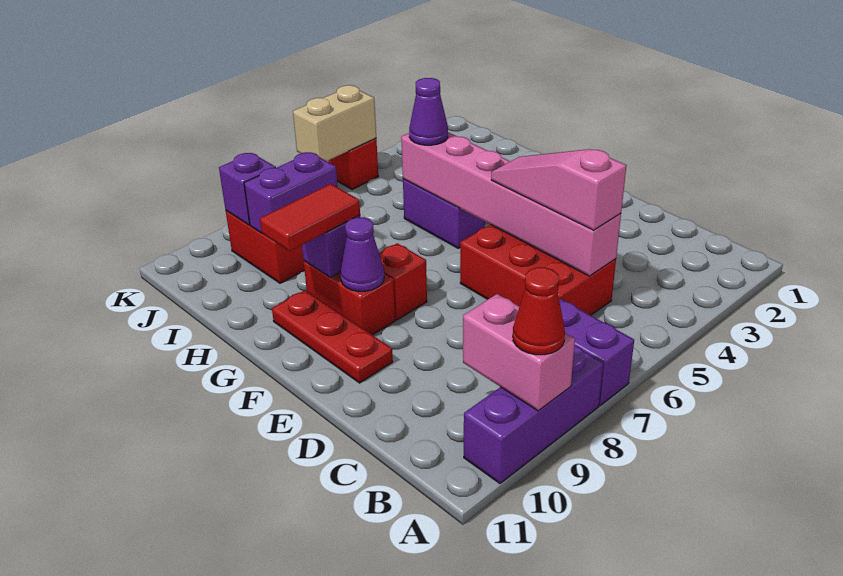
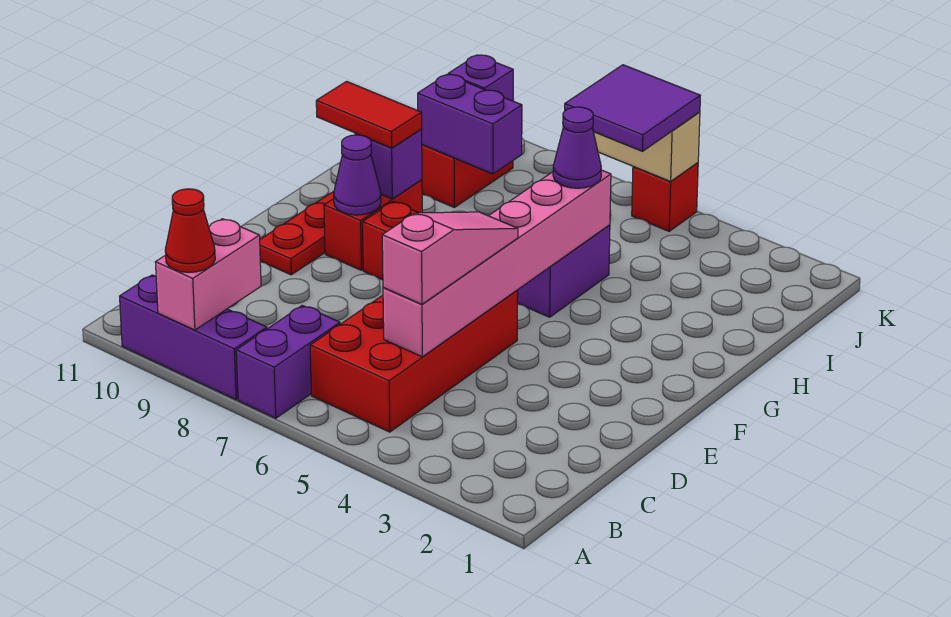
red brick C5:E6 level 1 -> red brick B5:E6 level 1
none -> purple tile J5:K6 level 3

